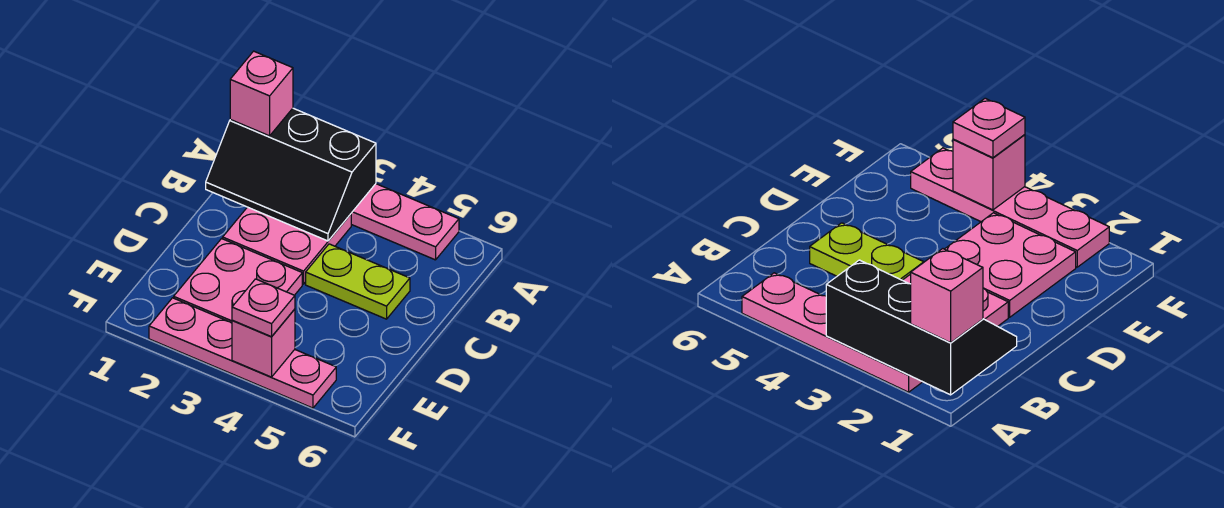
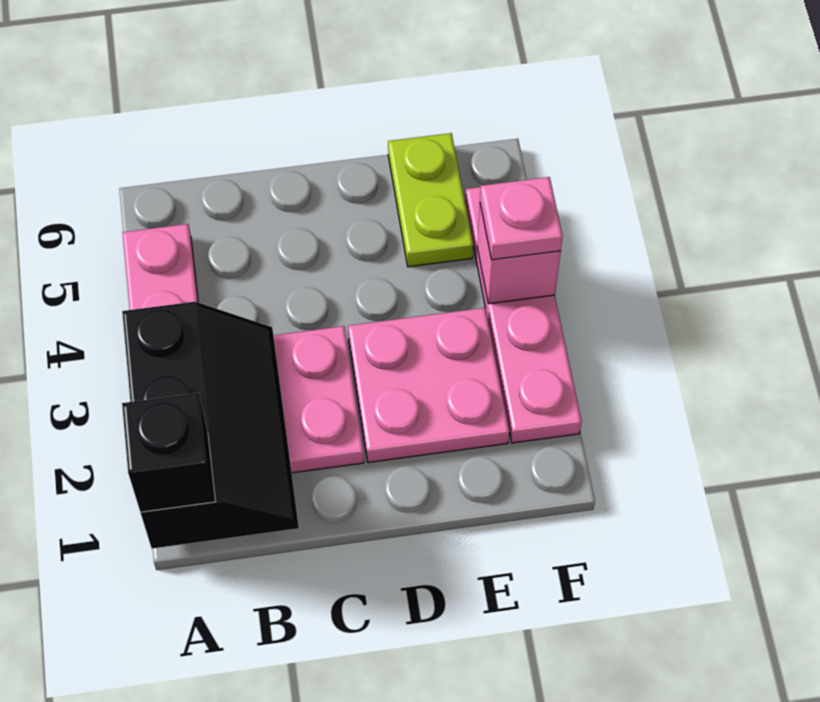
pink brick A1 level 3 -> black brick A1 level 3
lime plate C4:C5 level 1 -> lime plate E5:E6 level 1

